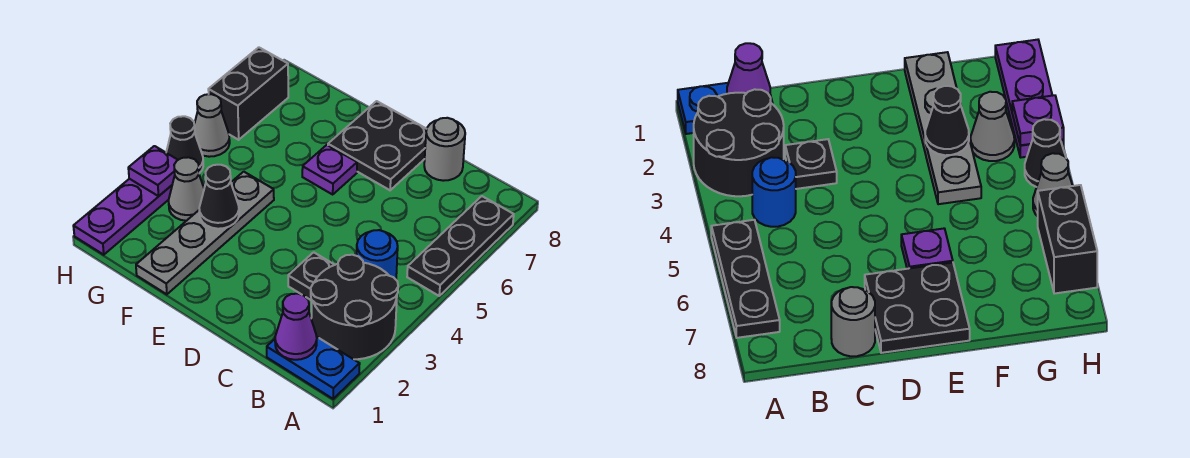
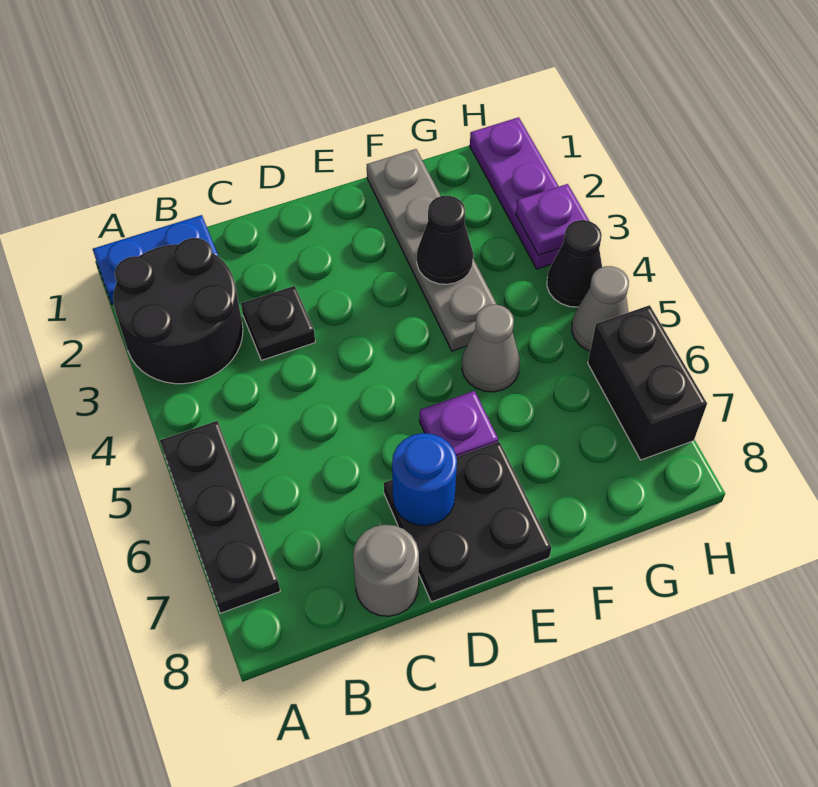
purple cone B1 level 2 -> none
blue round brick B4 level 1 -> blue round brick D7 level 2
grey cone G3 level 1 -> grey cone F5 level 1

